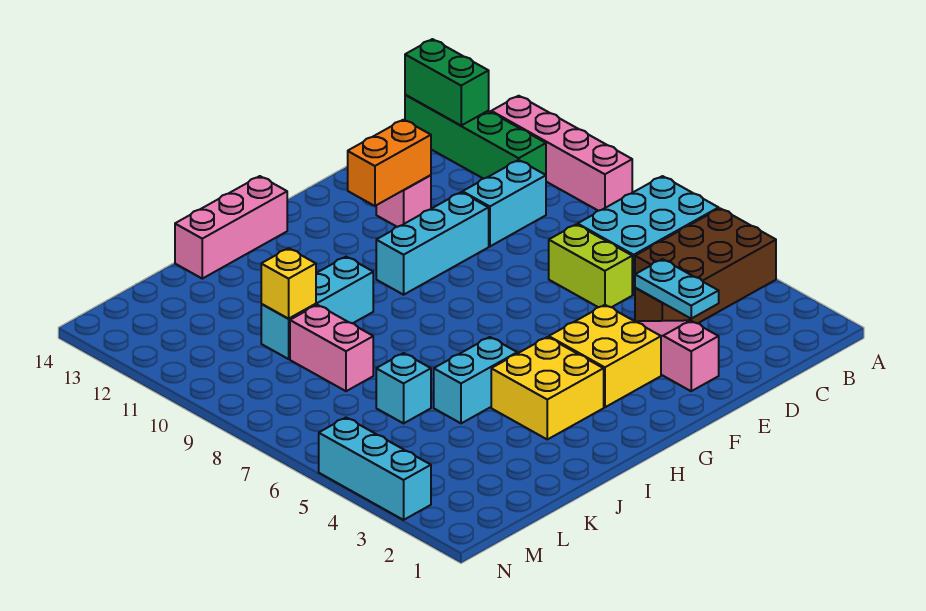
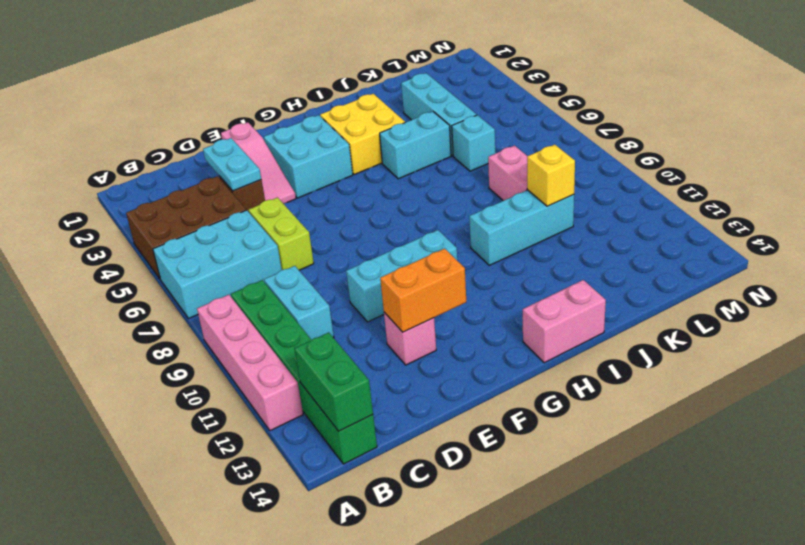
green brick B11:B14 level 1 -> green brick B9:B14 level 1
cyan brick C10:D10 level 1 -> cyan brick C9:C10 level 1
yellow brick F3:G4 level 1 -> cyan brick F3:G4 level 1
pink brick H14:J14 level 1 -> pink brick H14:I14 level 1
cyan brick N3:N5 level 1 -> cyan brick K3:K5 level 1

